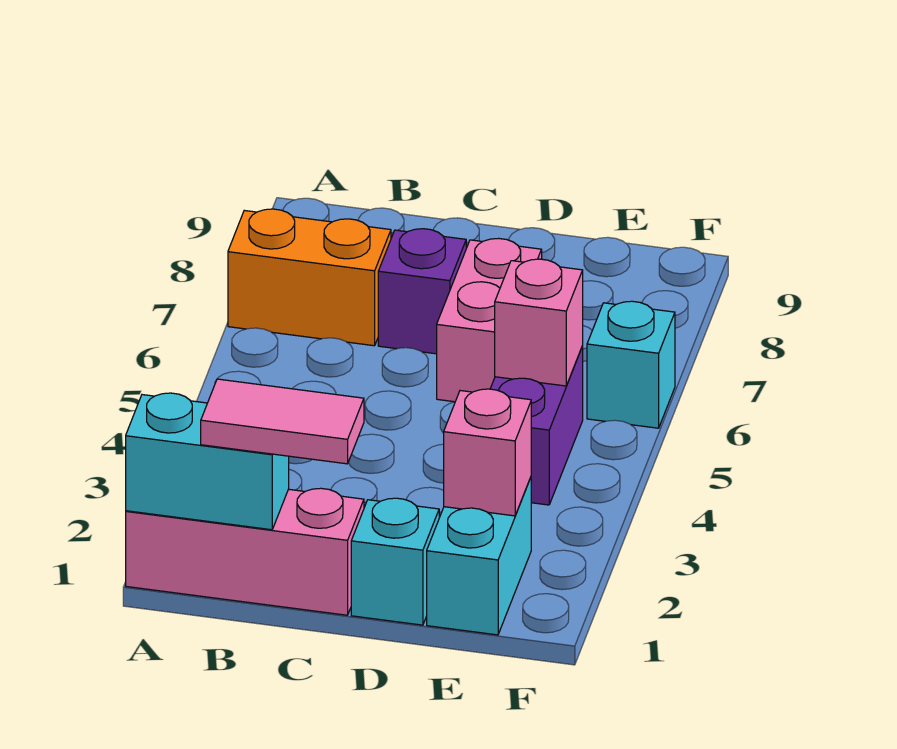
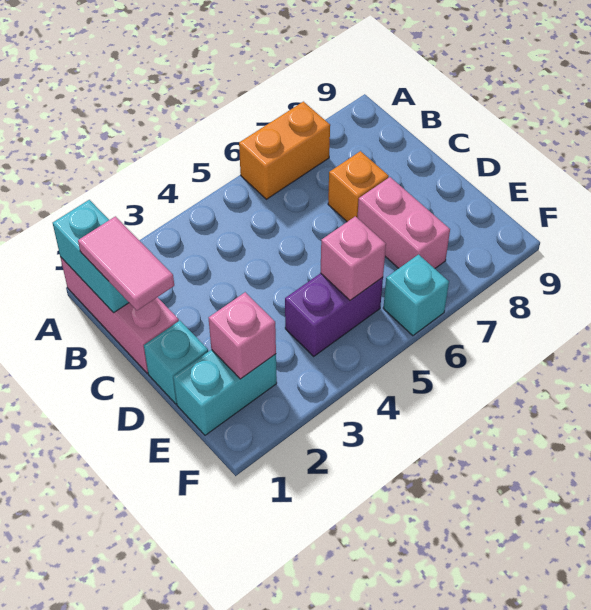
orange brick A7:B7 level 1 -> orange brick A6:A7 level 1
purple brick C7 level 1 -> orange brick C7 level 1
pink brick D6:D7 level 1 -> pink brick D7:E7 level 1

